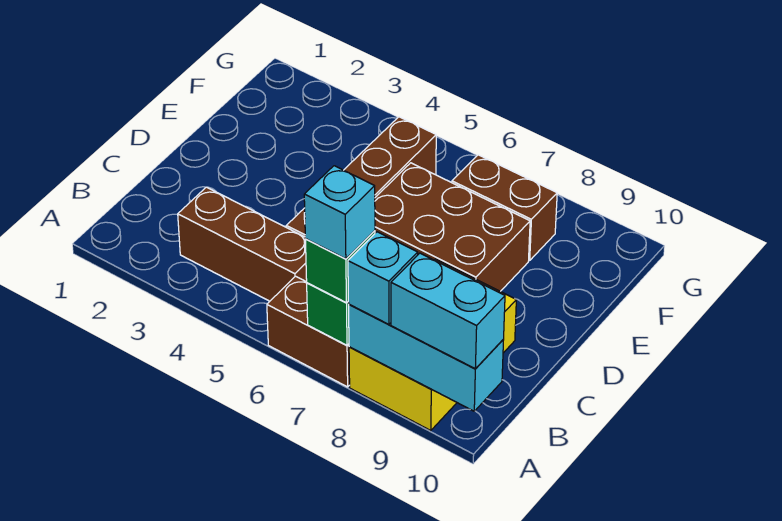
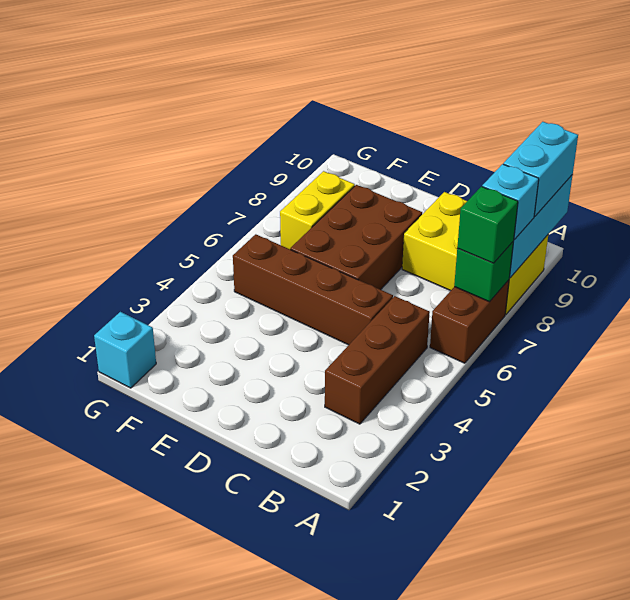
cyan brick A7 level 4 -> cyan brick G1 level 1
brown brick F7:F8 level 1 -> yellow brick F7:F8 level 1

